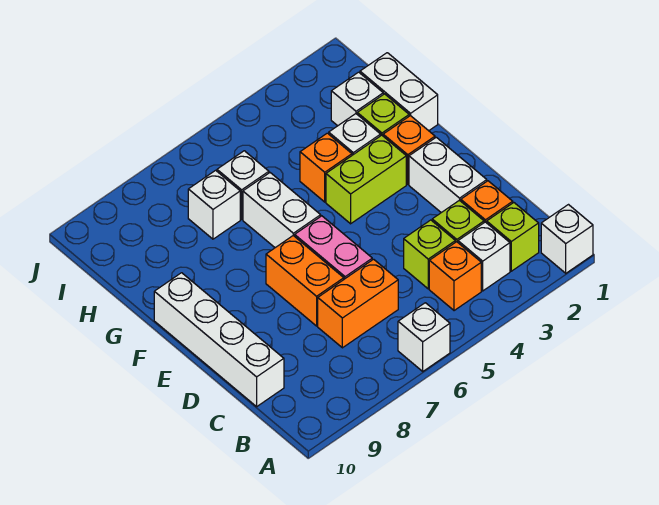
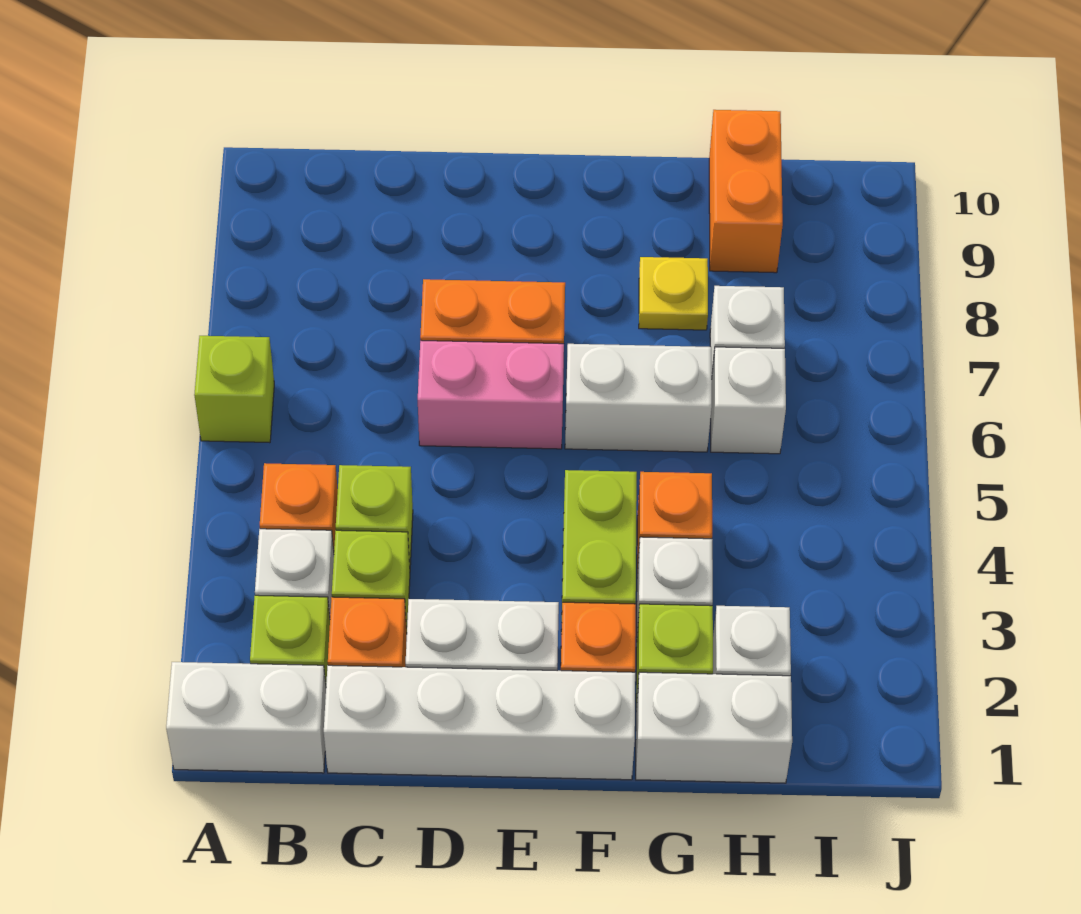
white brick A1 level 1 -> white brick A1:B1 level 1
white brick A6 level 1 -> lime brick A6 level 1
orange brick C6:C7 level 1 -> orange brick H9:H10 level 1
white brick C10:F10 level 1 -> white brick C1:F1 level 1
none -> yellow plate G8 level 1

